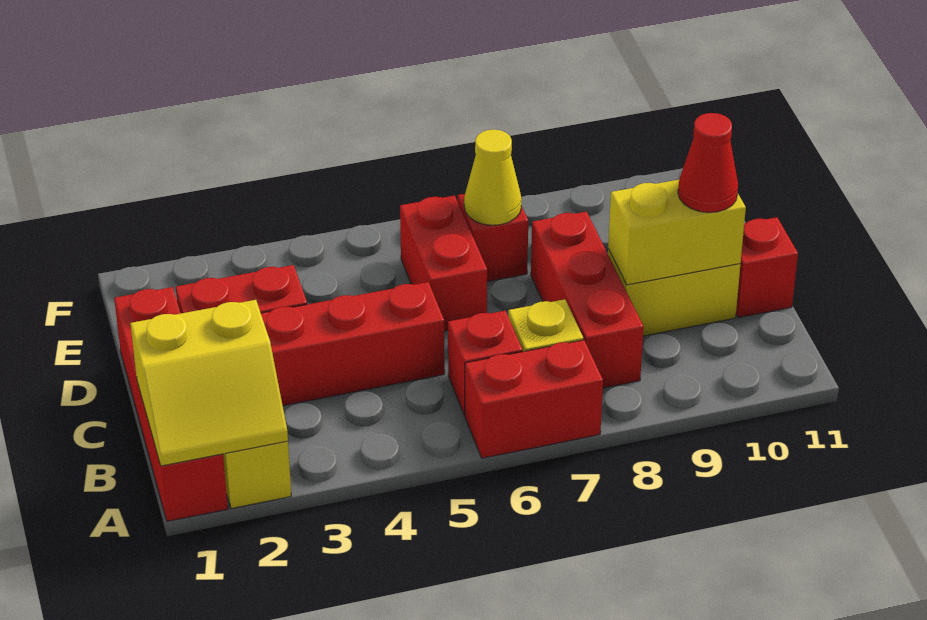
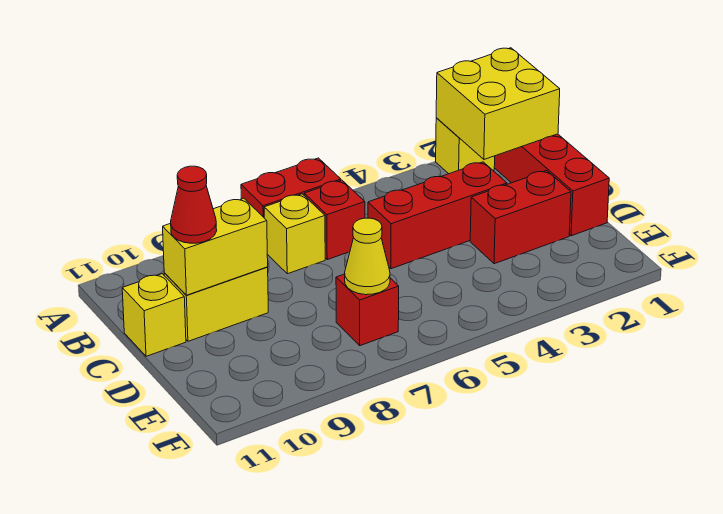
yellow slope A1:B2 level 2 top B -> yellow brick A1:B2 level 2
red brick B8:D8 level 1 -> none
red brick C11 level 1 -> yellow brick C11 level 1
red brick D6:E6 level 1 -> none

